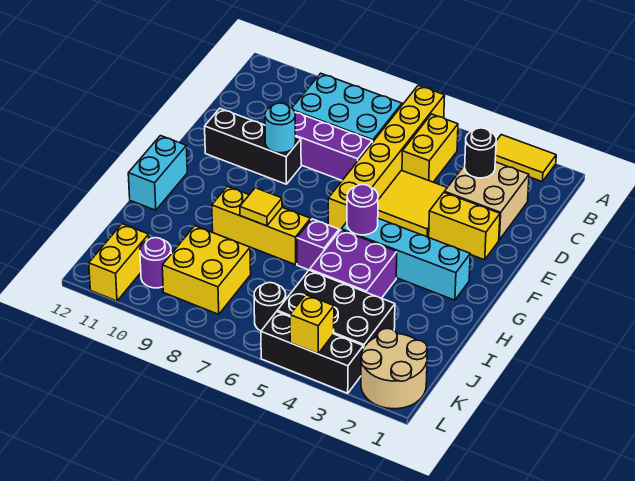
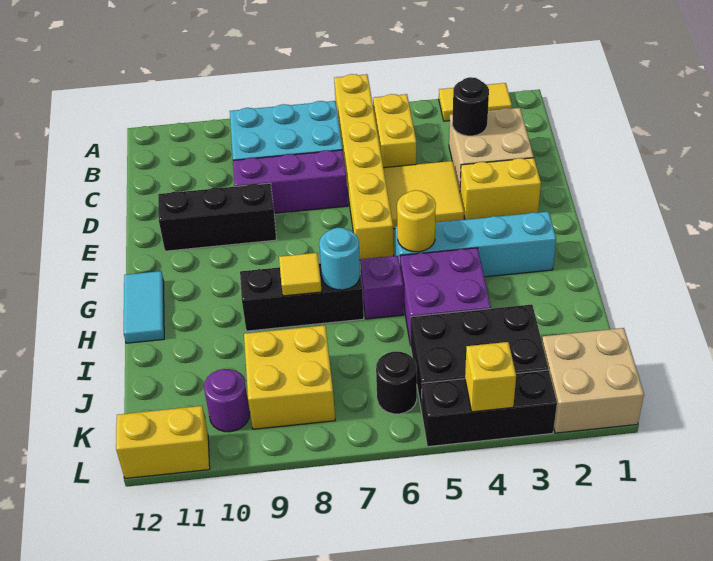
cyan round brick E9 level 2 -> cyan round brick H7 level 2
purple round brick G5 level 2 -> yellow round brick G5 level 2
cyan brick G12:H12 level 1 -> cyan tile G12:H12 level 1
yellow brick H7:H9 level 1 -> black brick H7:H9 level 1
tan round brick K1:L2 level 1 -> tan brick K1:L2 level 1
yellow brick K11:L11 level 1 -> yellow brick L11:L12 level 1

